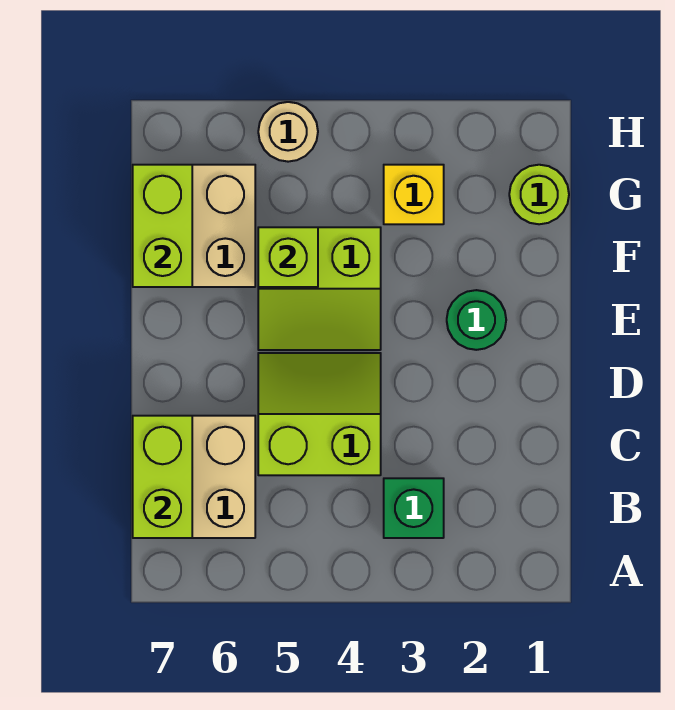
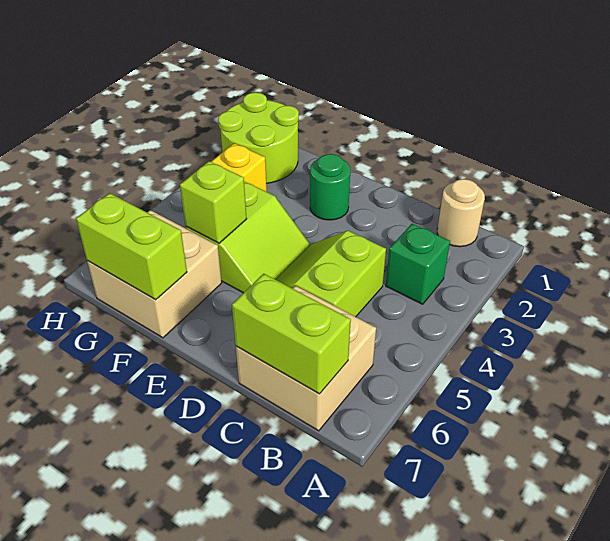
lime round brick G1 level 1 -> lime round brick G1:H2 level 1
tan round brick H5 level 1 -> tan round brick B1 level 1

